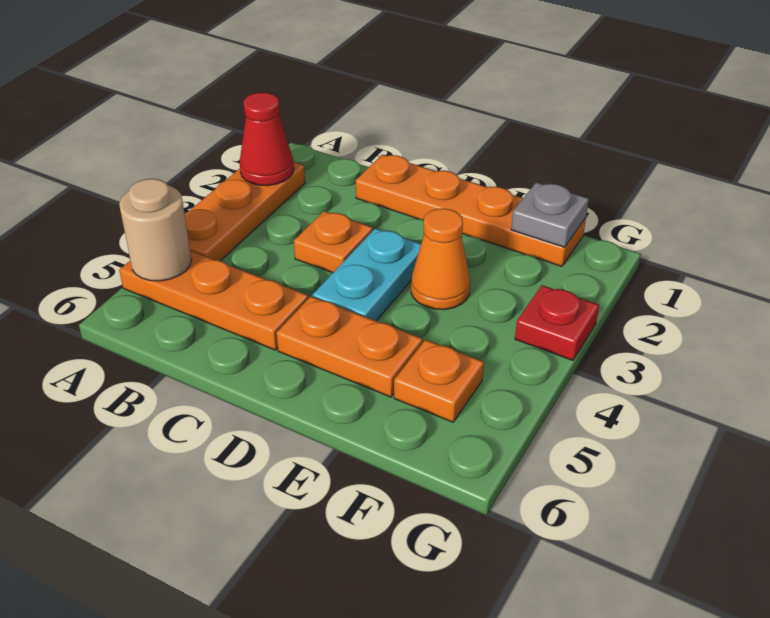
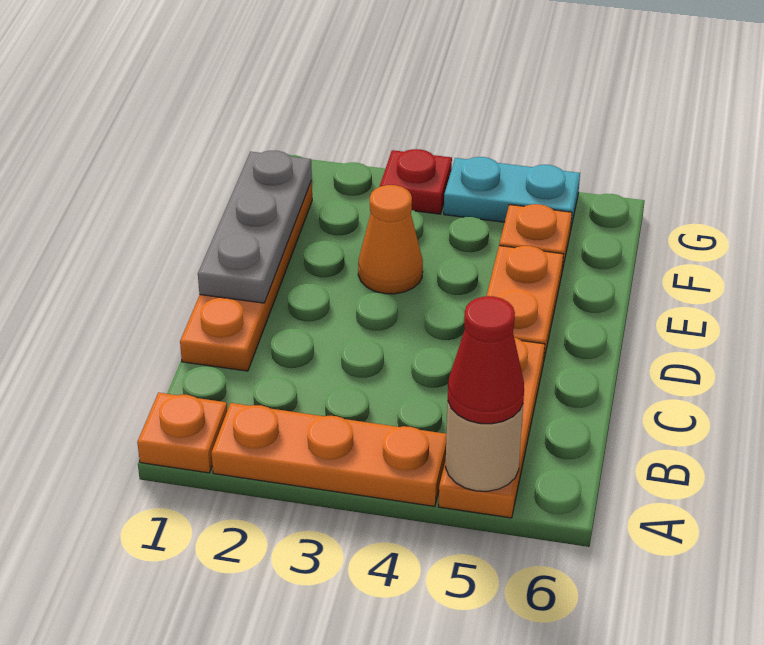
red cone A2 level 2 -> red cone A5 level 3
orange plate C3 level 1 -> orange plate A1 level 1
cyan plate D3:D4 level 1 -> cyan plate G4:G5 level 1
grey plate F1 level 2 -> grey plate D1:F1 level 2

